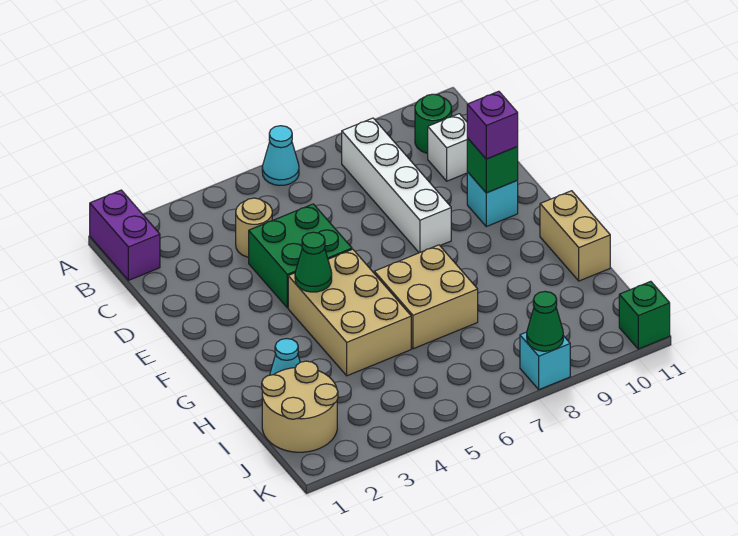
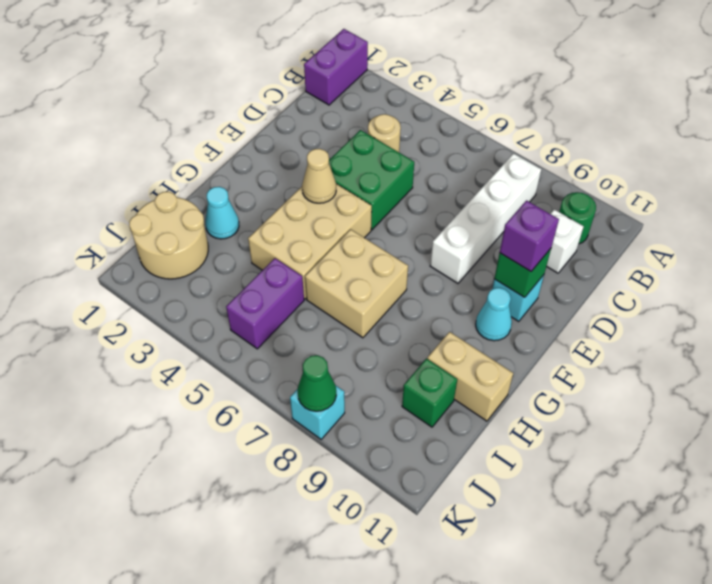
cyan cone A6 level 1 -> cyan cone F10 level 1
green cone F4 level 2 -> tan cone F4 level 2
tan brick G11:H11 level 1 -> tan brick H10:H11 level 1
none -> purple brick I5:J5 level 1
green brick K11 level 1 -> green brick I10 level 1

